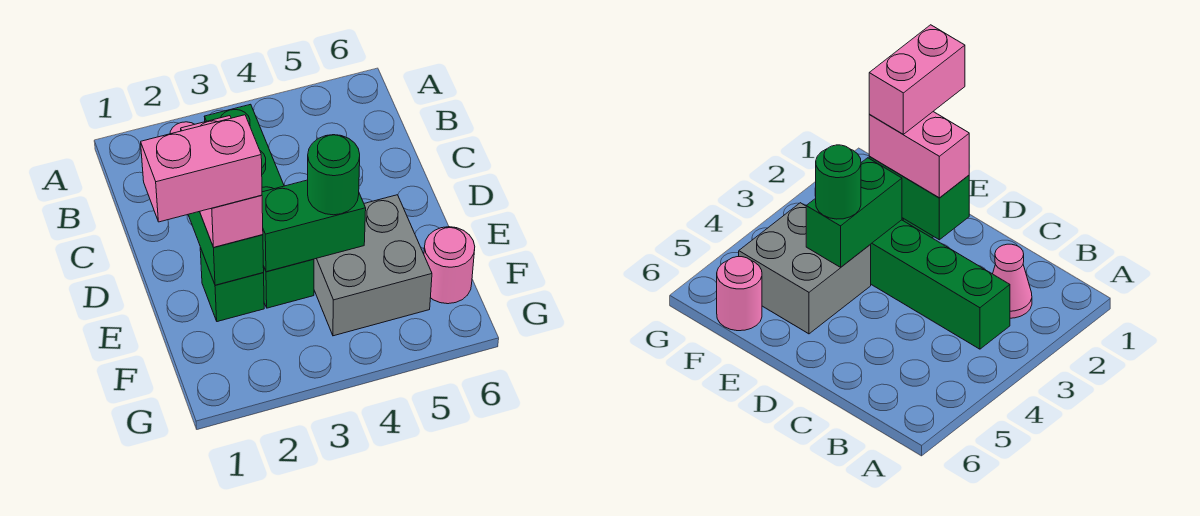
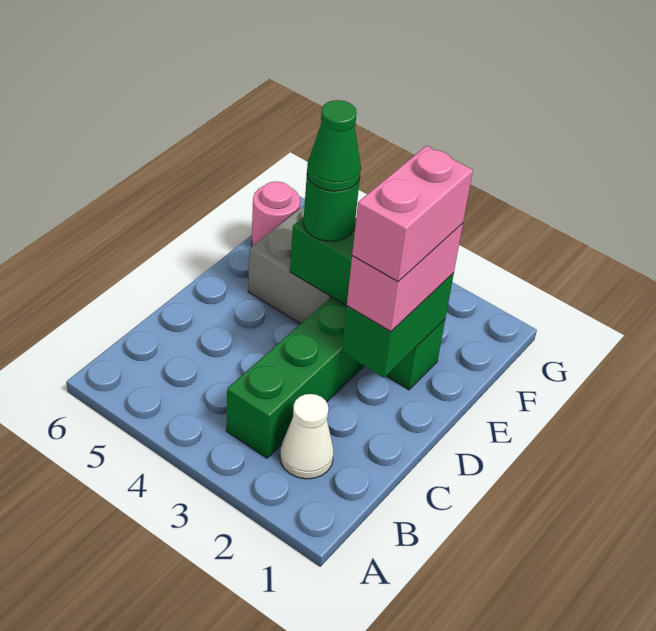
pink cone B2 level 1 -> white cone B2 level 1
pink brick E1:E2 level 4 -> pink brick D2:E2 level 4
none -> green cone E4 level 4

